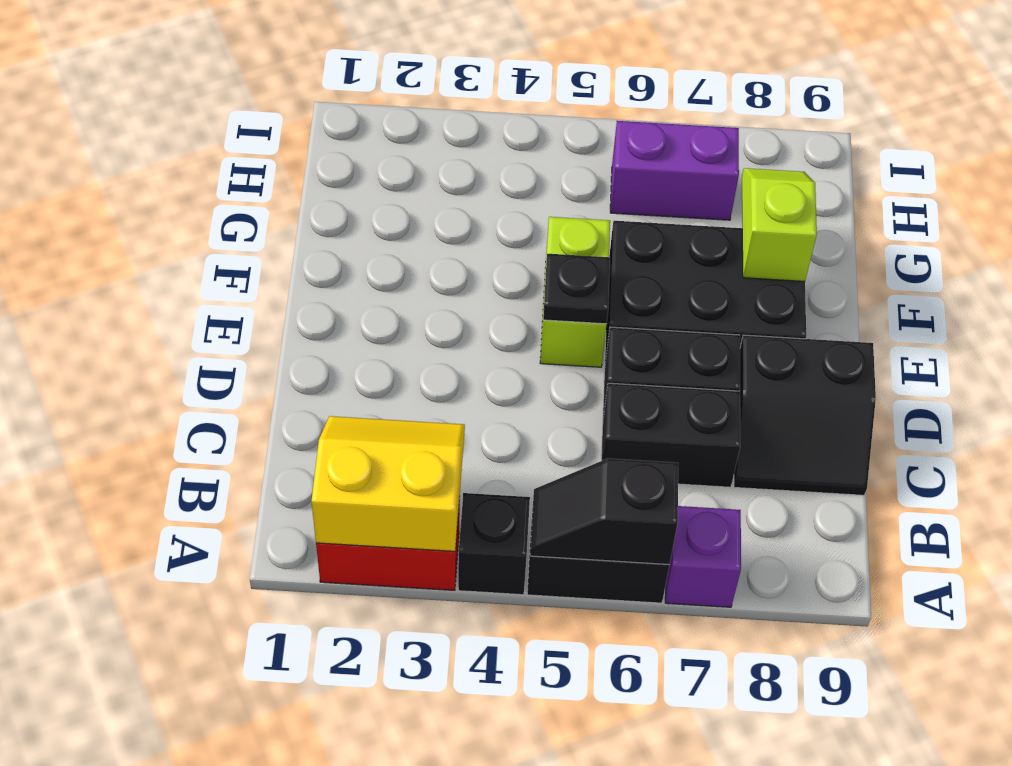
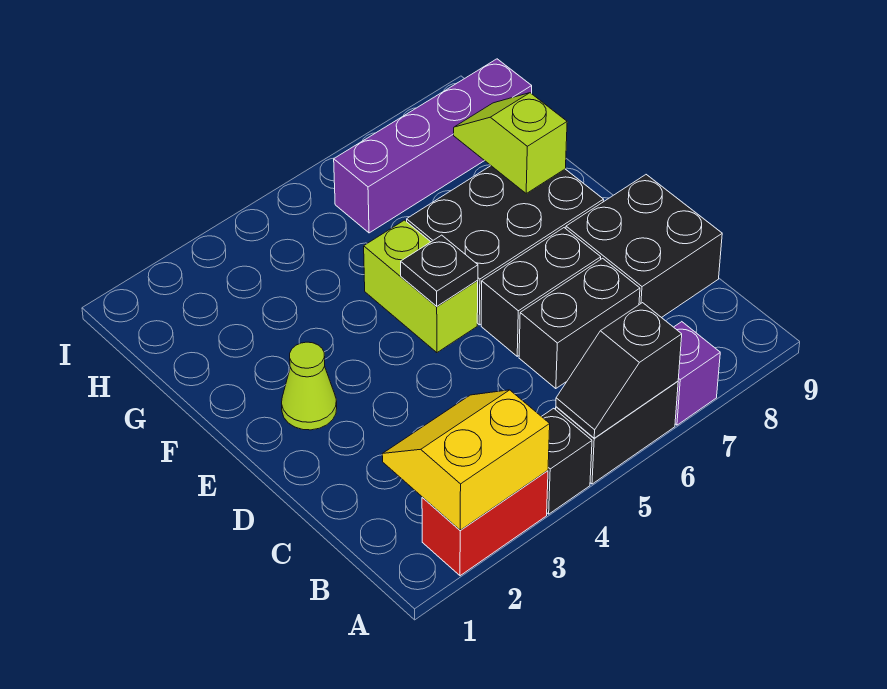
black slope C8:D9 level 1 top D -> black brick C8:D9 level 1
none -> lime cone E2 level 1
purple brick H6:H7 level 1 -> purple brick H6:H9 level 1

